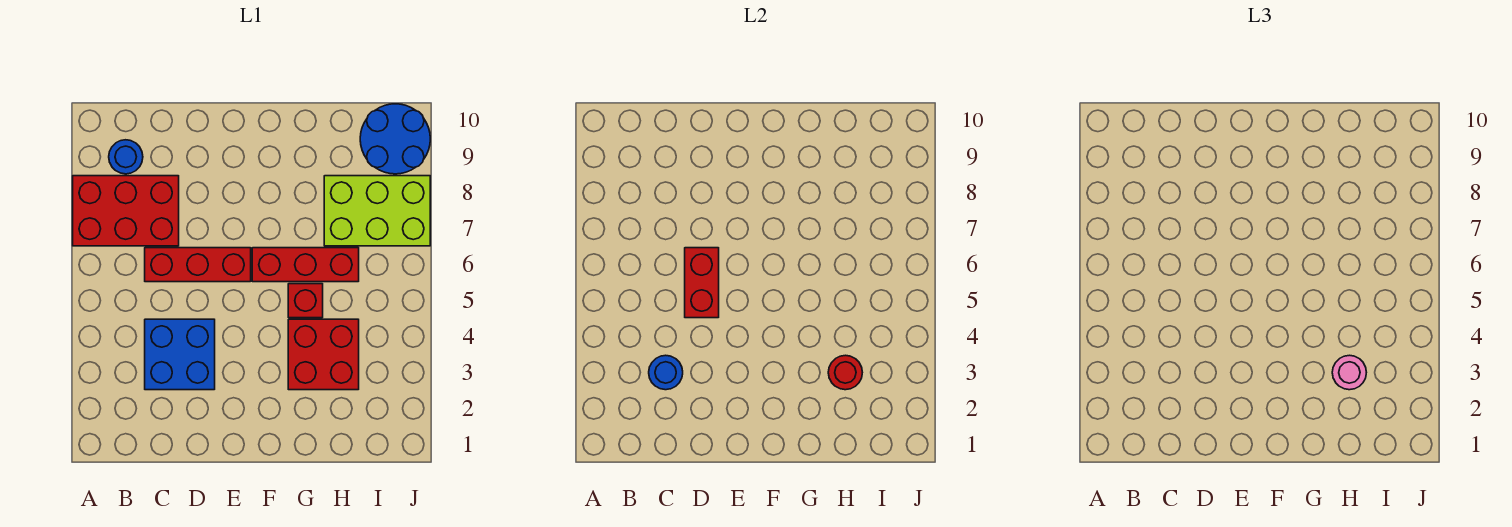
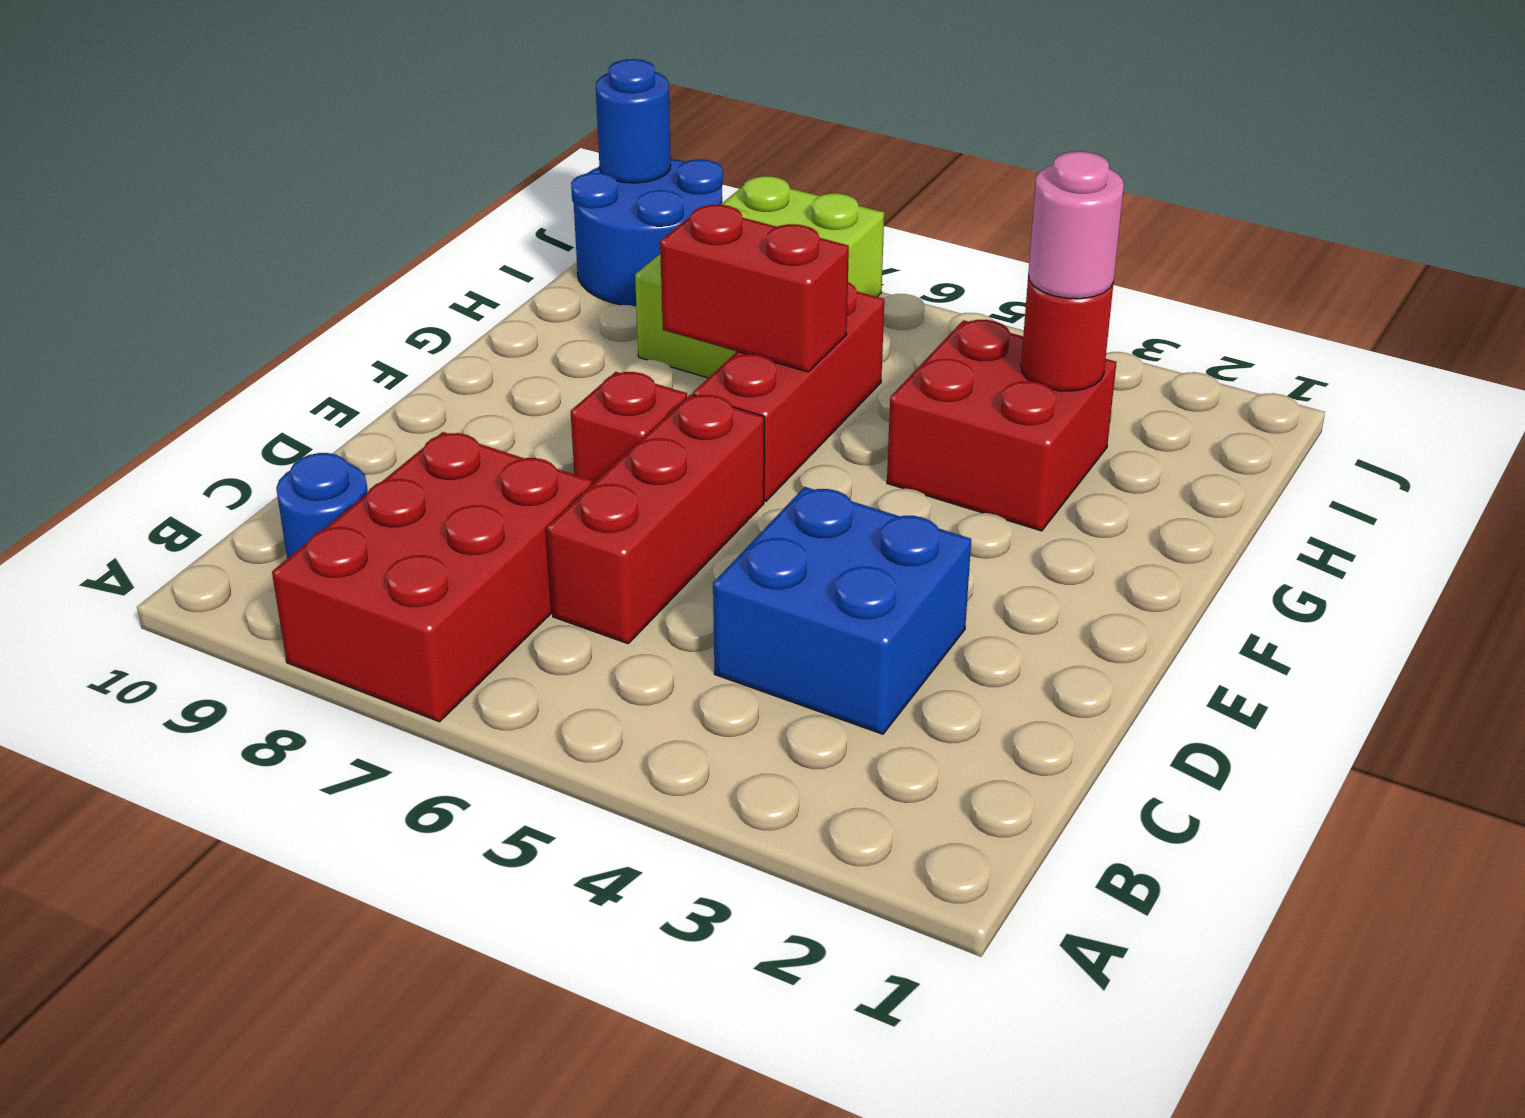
blue round brick C3 level 2 -> blue round brick J10 level 2
red brick D5:D6 level 2 -> red brick G6:G7 level 2
red brick G5 level 1 -> red brick E7 level 1

